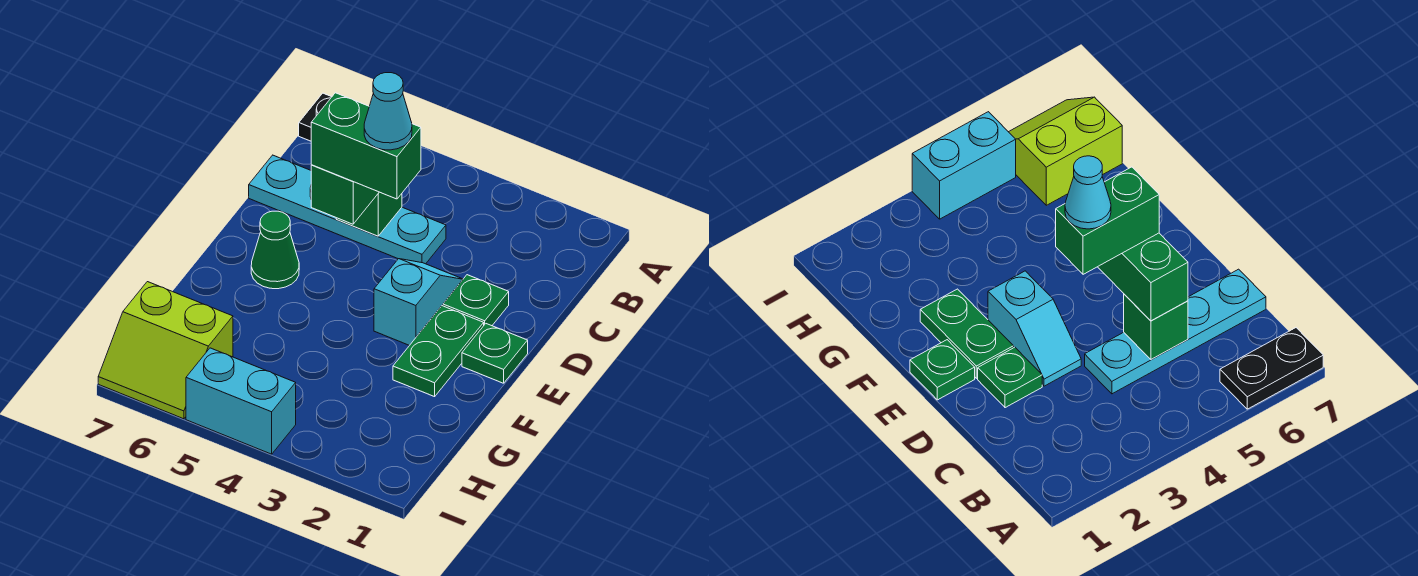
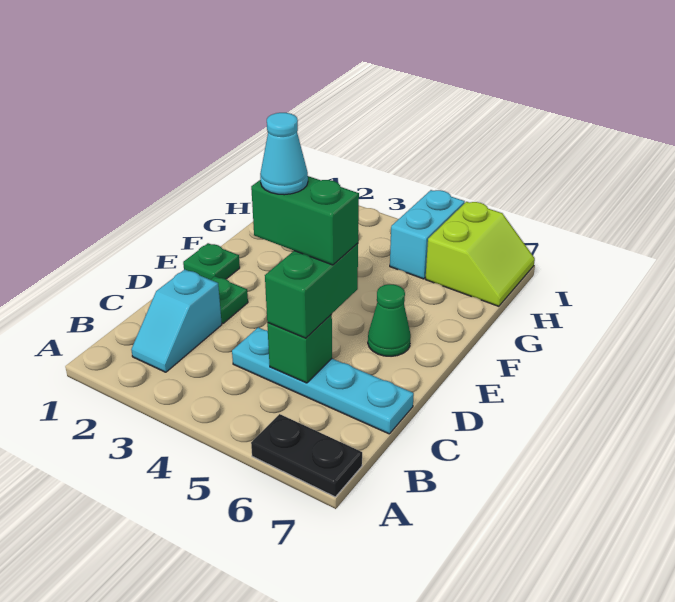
cyan slope D3:E3 level 1 top E -> cyan slope B2:C2 level 1 top C
green plate E2:F2 level 1 -> none
lime slope H6:I7 level 1 top H -> lime slope H6:I7 level 1 top 6
cyan brick I4:I5 level 1 -> cyan brick H5:I5 level 1

